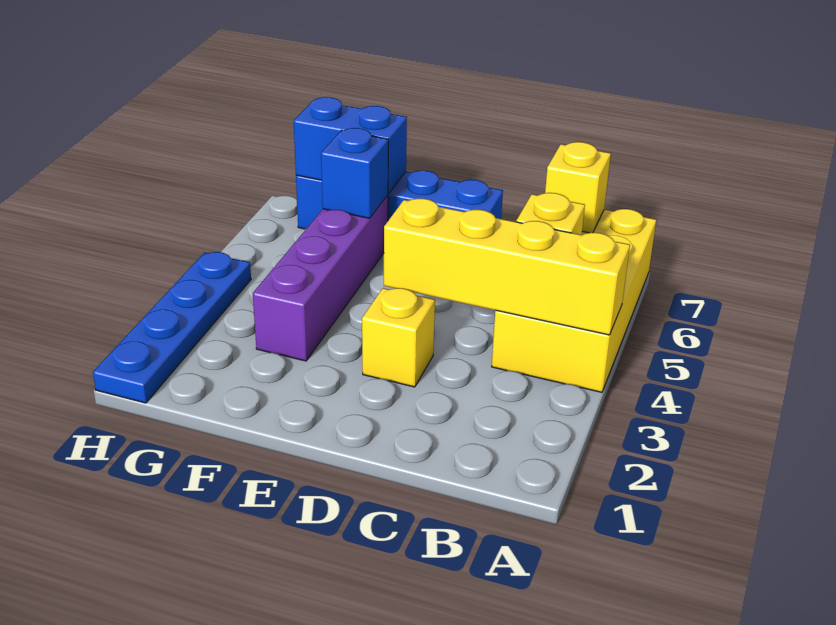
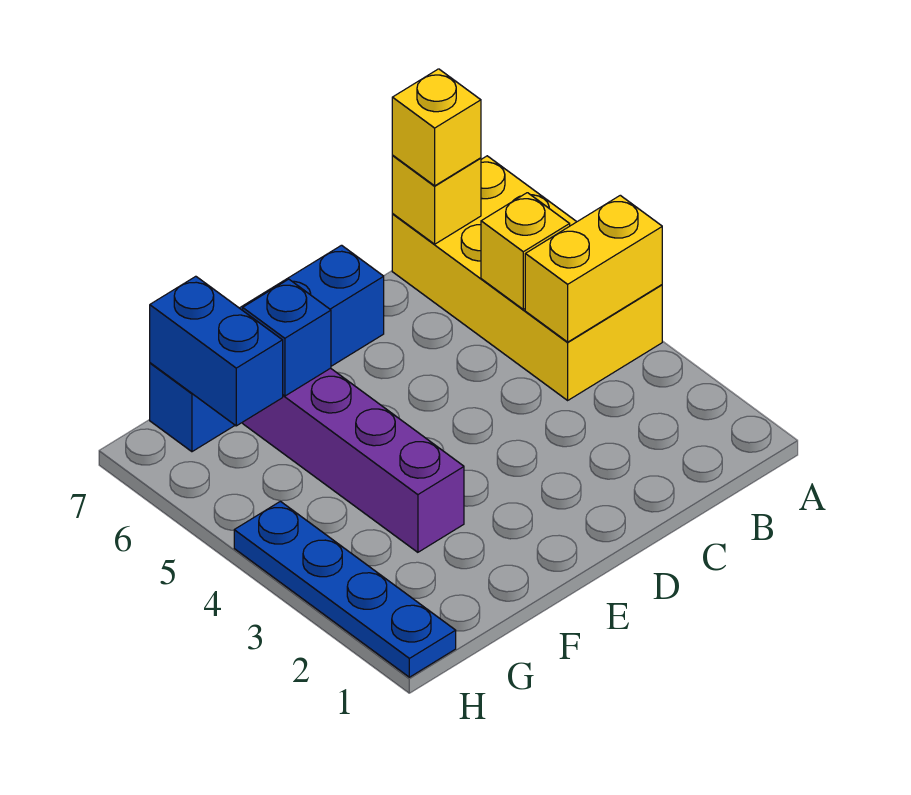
yellow brick A4:D4 level 2 -> yellow brick A4:B4 level 2
yellow brick D3 level 1 -> yellow brick B7 level 3
blue brick F7:G7 level 2 -> blue brick G6:G7 level 2

